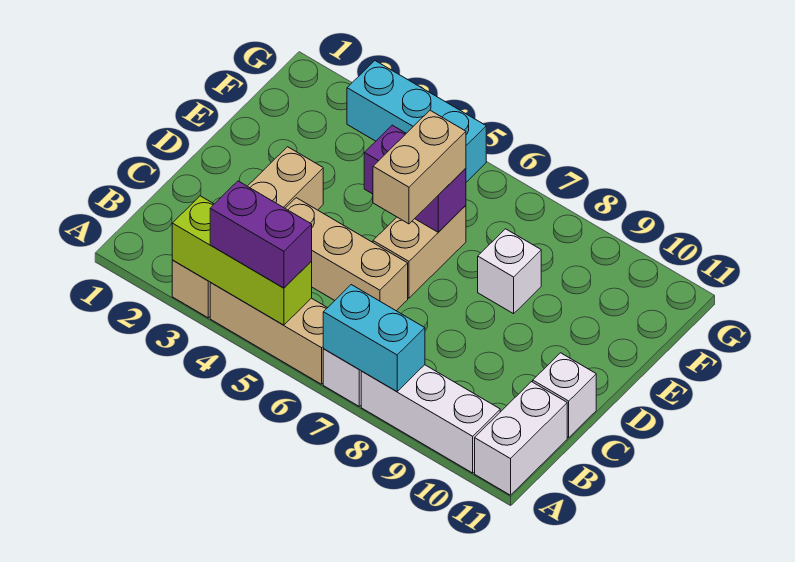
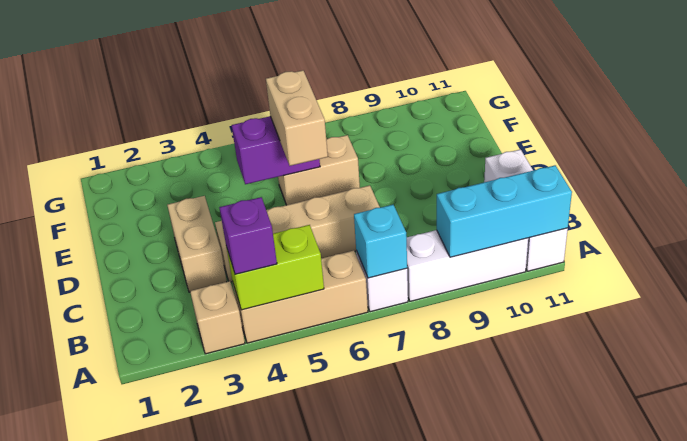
lime brick A3:A5 level 2 -> lime brick A4:A5 level 2
purple brick A4:A5 level 3 -> purple brick A4 level 3
cyan brick A7:A8 level 2 -> cyan brick A7 level 2
tan brick C4:C6 level 1 -> tan brick C4:C7 level 1
tan brick D6:E6 level 1 -> tan brick E6:E7 level 1
white brick E8 level 1 -> none
cyan brick G3:G5 level 1 -> cyan brick A9:A11 level 2

